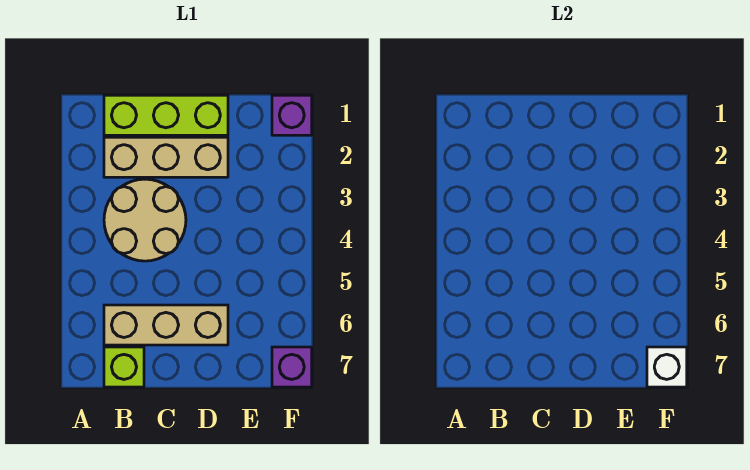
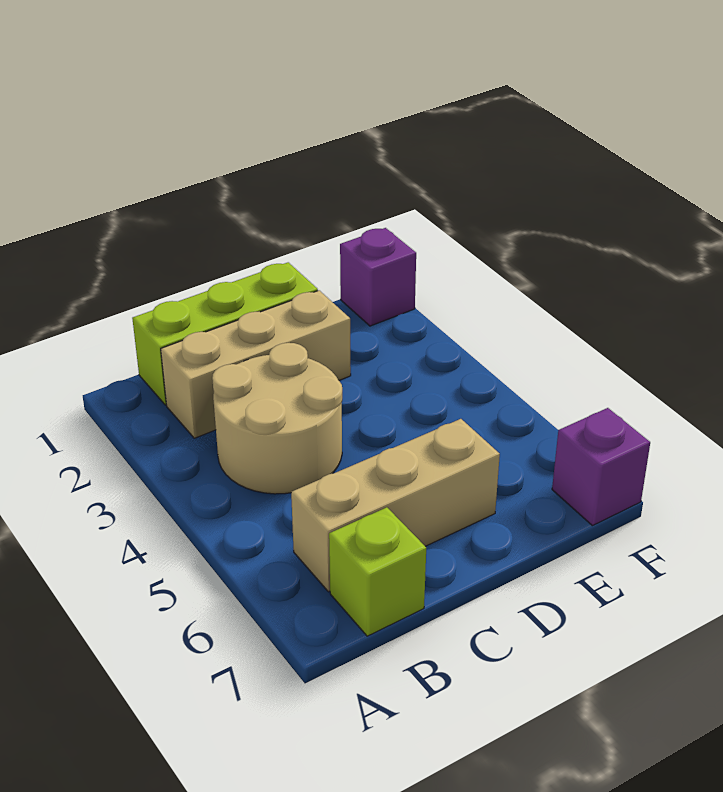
white brick F7 level 2 -> none

